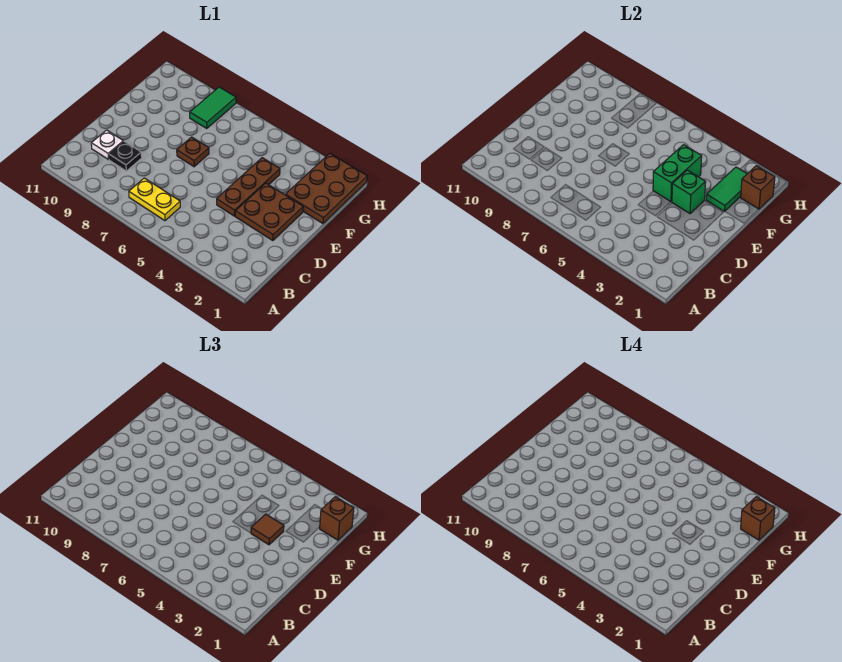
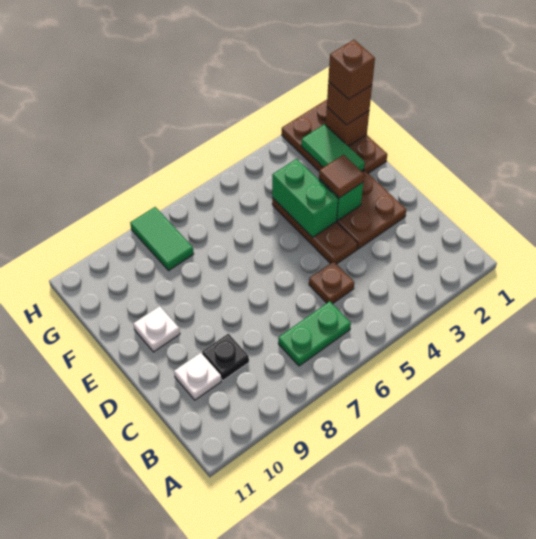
yellow plate B6:B7 level 1 -> green plate B6:B7 level 1
brown plate E7 level 1 -> brown plate C5 level 1
none -> white plate E10 level 1

